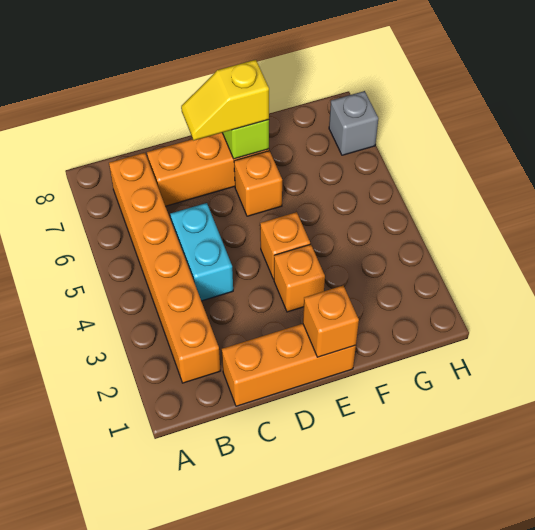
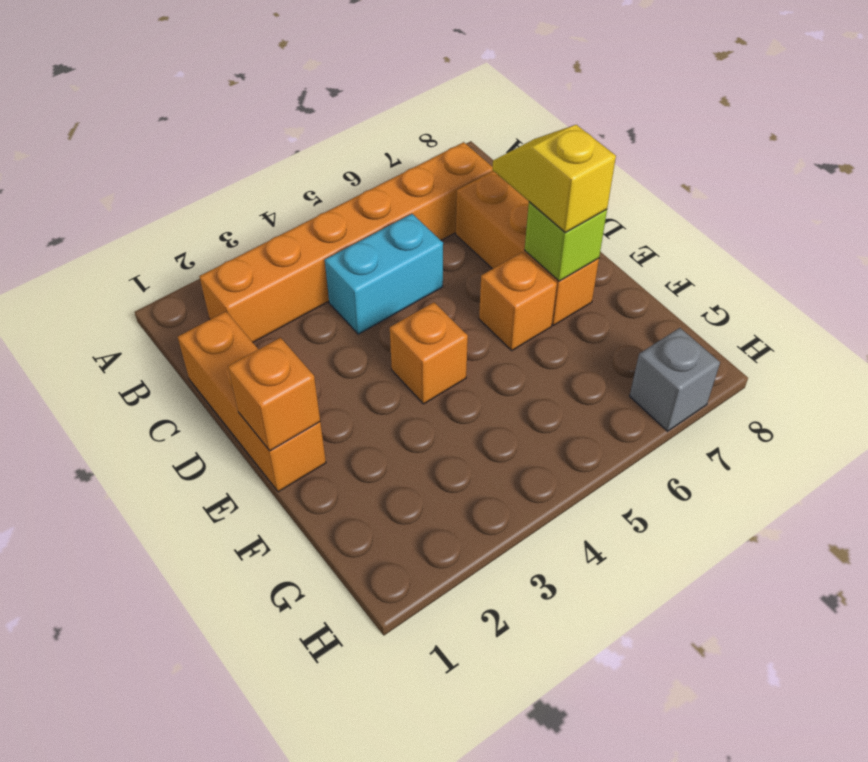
orange brick E3 level 1 -> none

